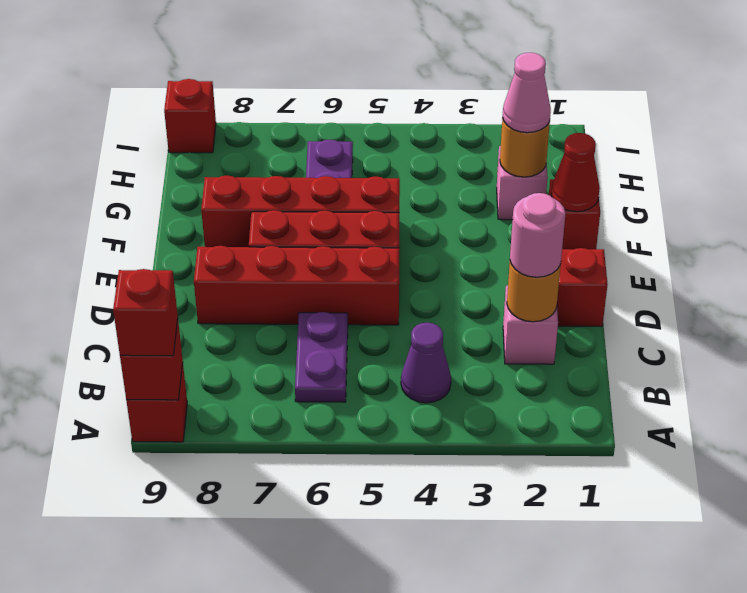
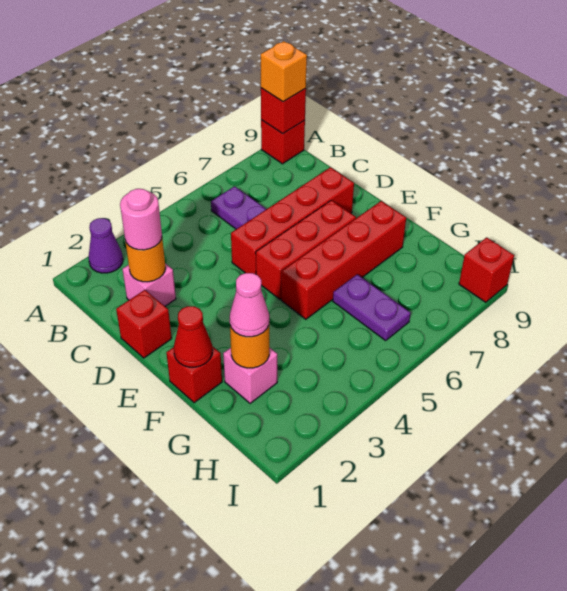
red brick A9 level 3 -> orange brick A9 level 3
purple cone B4 level 1 -> purple cone A2 level 1

